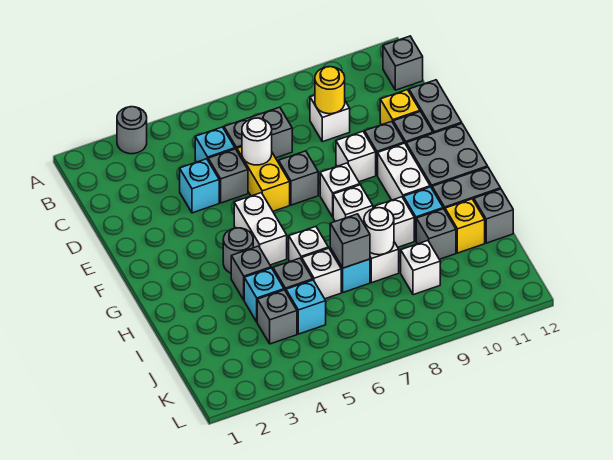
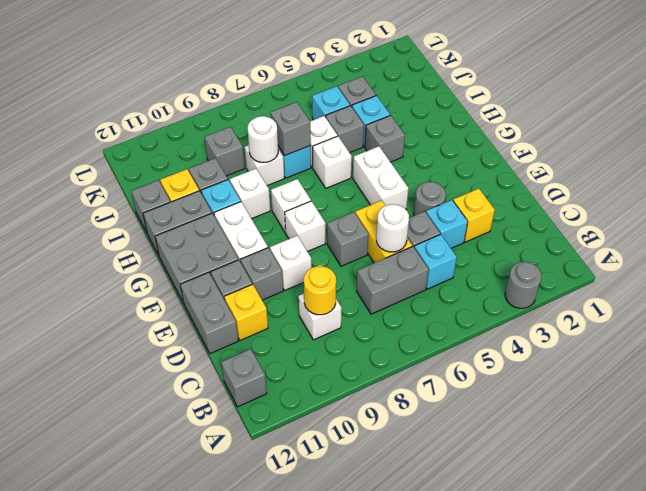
none -> yellow brick D3 level 1
grey round brick G4 level 1 -> grey round brick E4 level 1
white brick J9 level 1 -> grey brick J9 level 1

